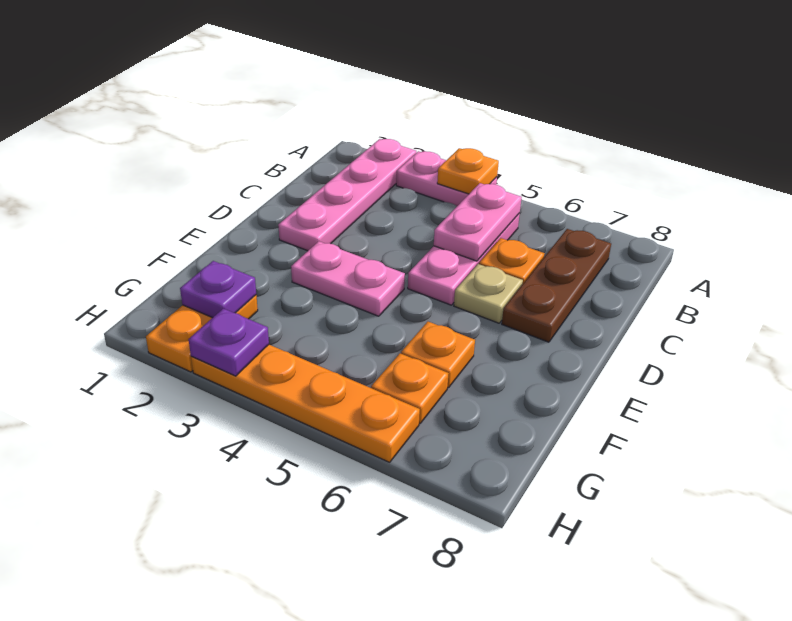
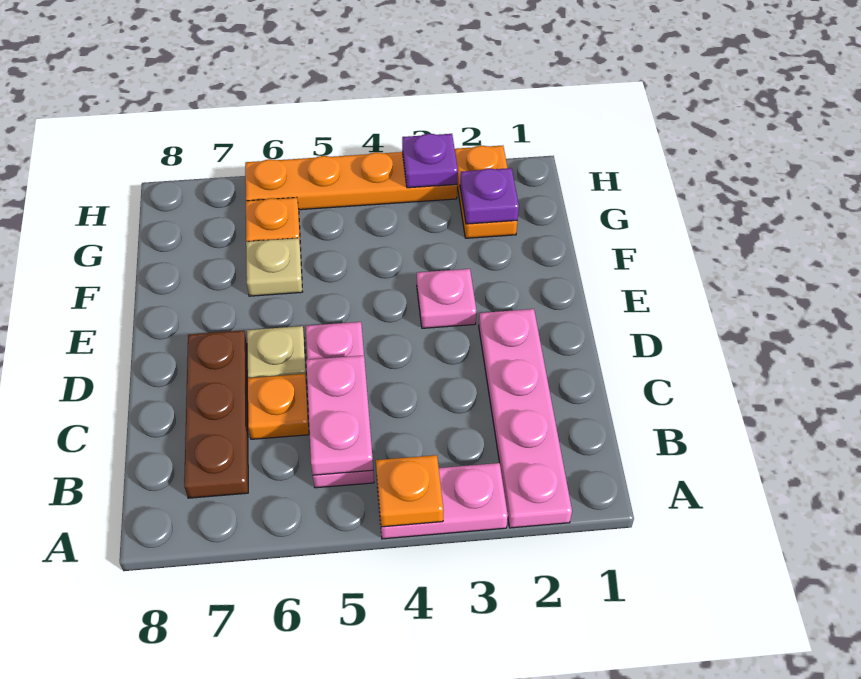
pink plate E3:E4 level 1 -> pink plate E3 level 1
orange plate F6 level 1 -> tan plate F6 level 1

